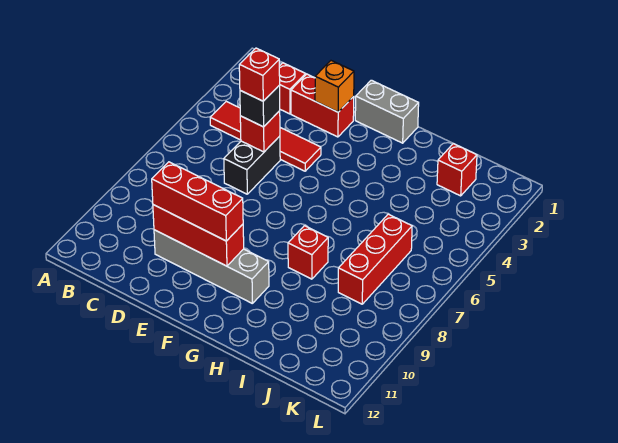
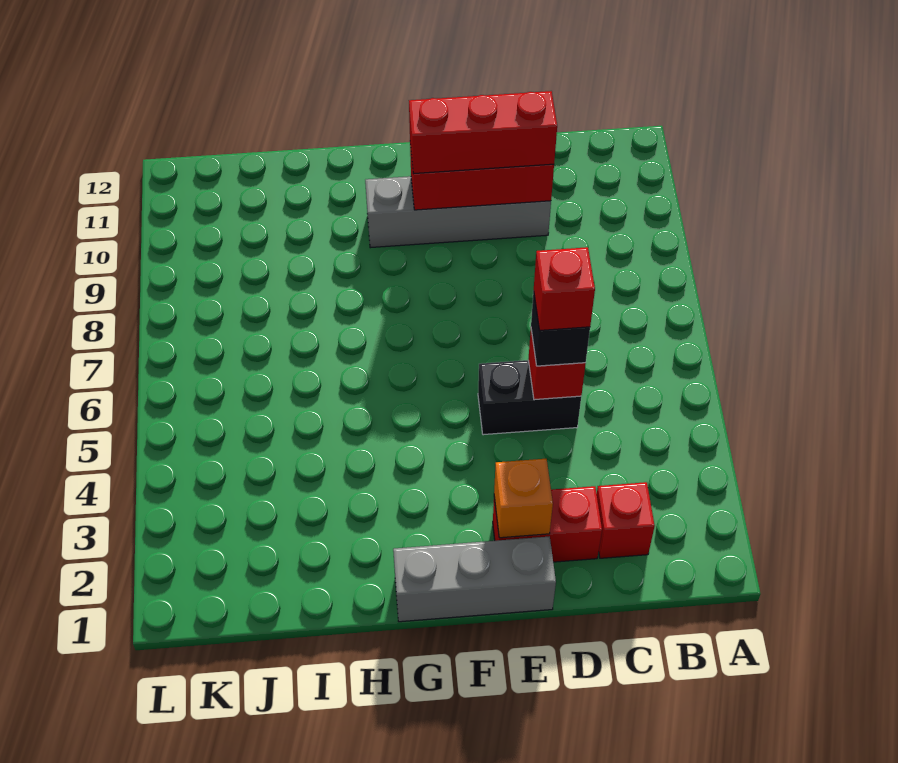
red tile B4:E4 level 1 -> none
black brick D5:D6 level 1 -> black brick D5:E5 level 1
grey brick F1:G1 level 1 -> grey brick E1:G1 level 1
red brick H8 level 1 -> none
red brick J2 level 1 -> none
red brick J6:J8 level 1 -> none

